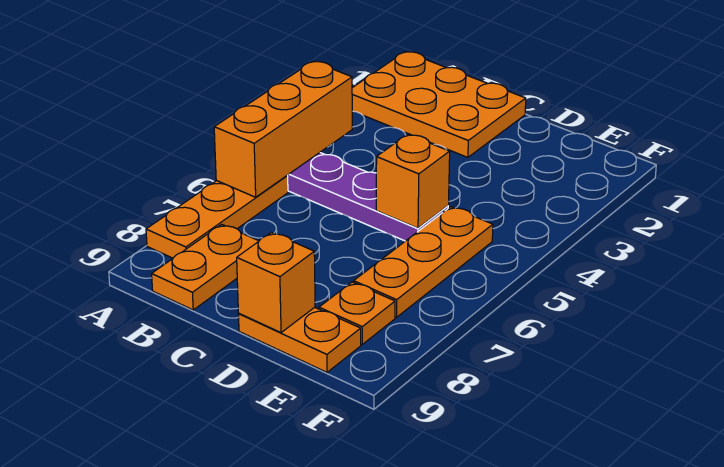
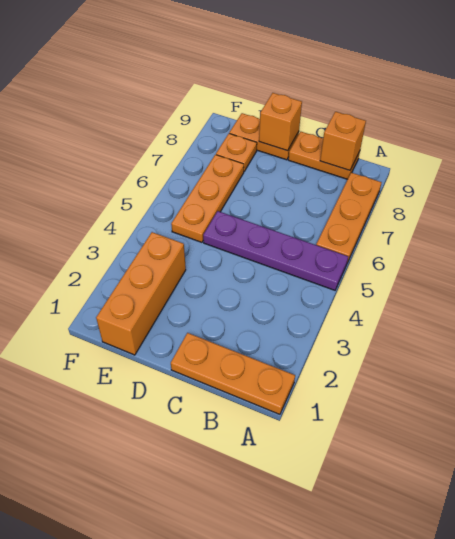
orange plate A1:C2 level 1 -> orange plate A1:C1 level 1
orange brick A4:A6 level 2 -> orange brick E1:E3 level 1
orange plate B8:B9 level 1 -> orange plate B9:C9 level 1
orange brick D5 level 2 -> orange brick B9 level 2

